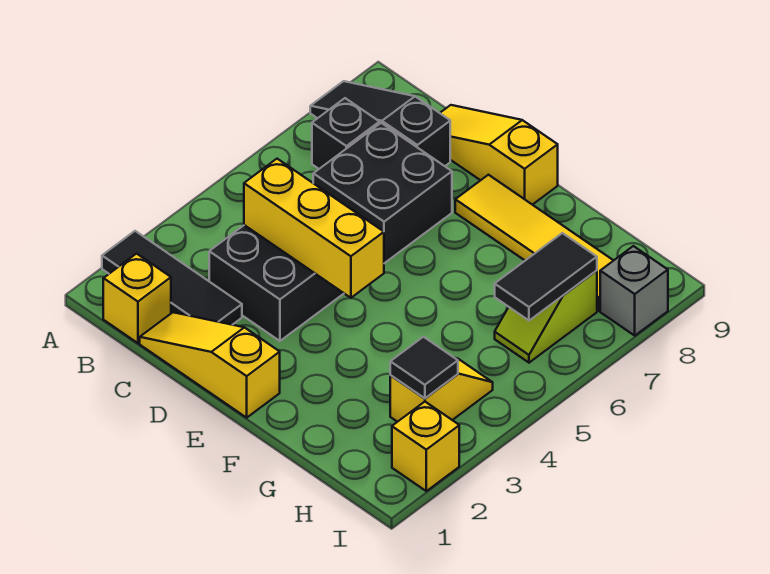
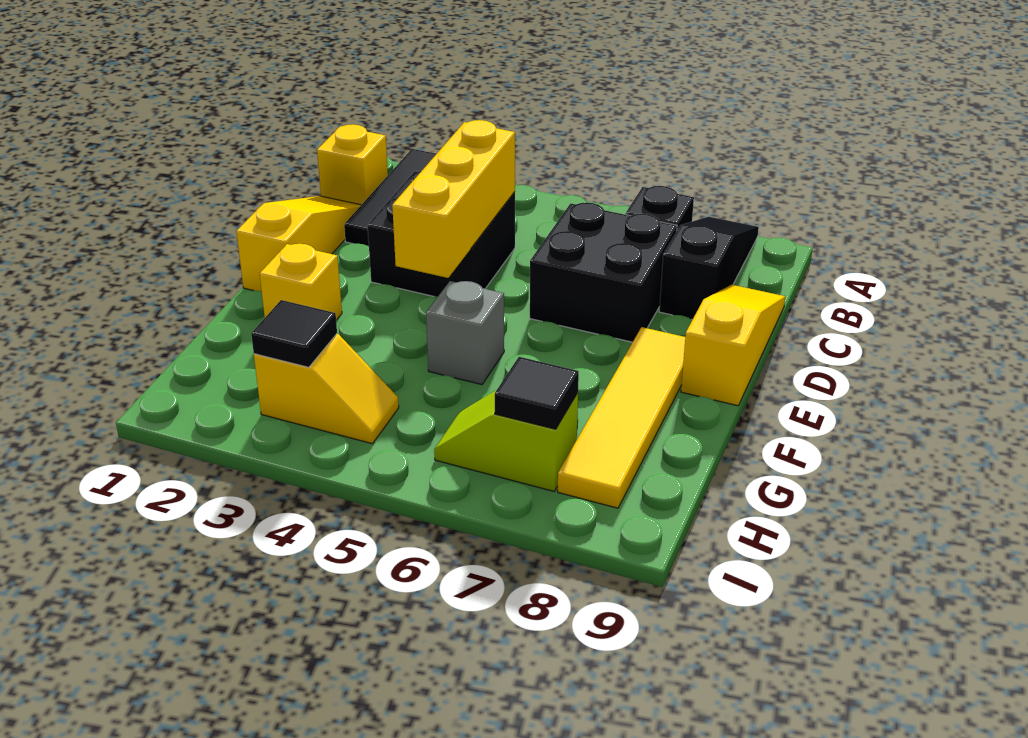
black tile H6:H7 level 2 -> black tile H7 level 2
yellow brick I2 level 1 -> yellow brick F2 level 1
grey brick I8 level 1 -> grey brick F5 level 1

